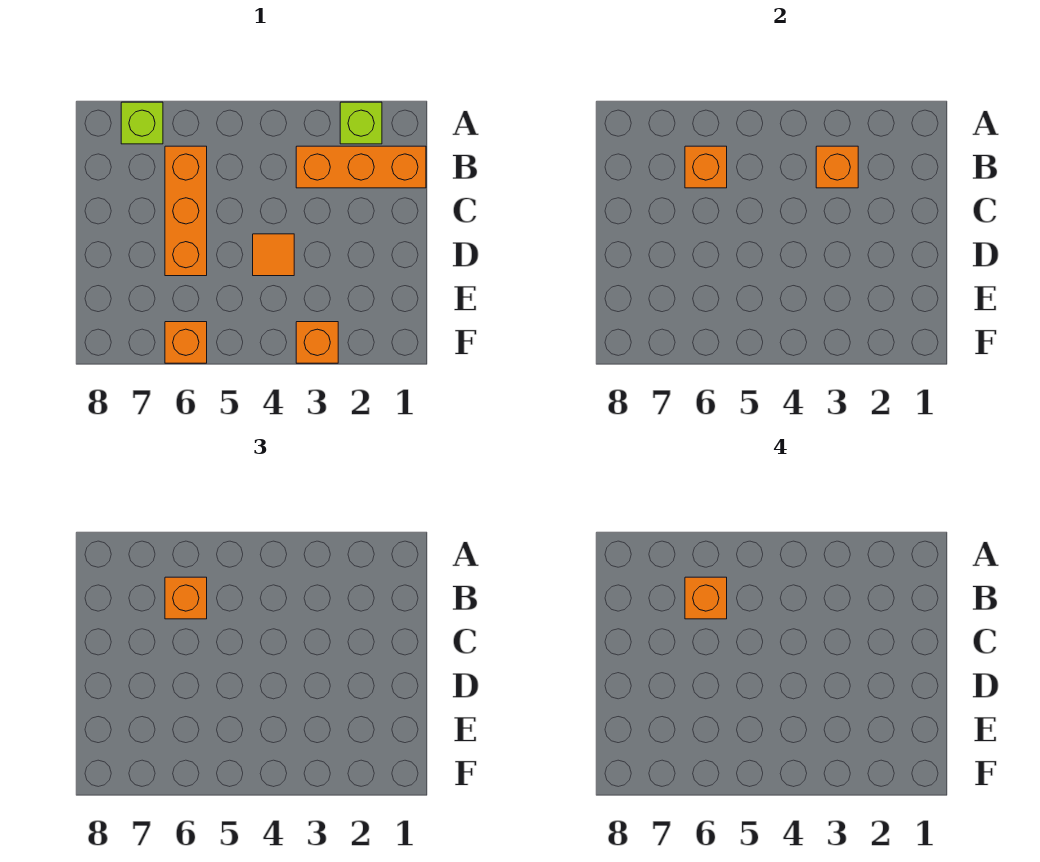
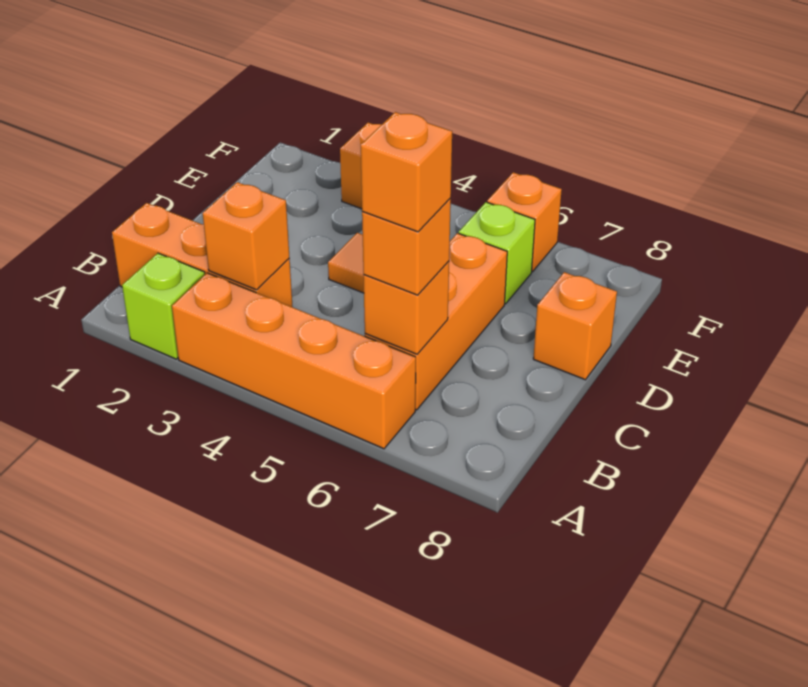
none -> orange brick A3:A6 level 1
lime brick A7 level 1 -> lime brick E6 level 1
none -> orange brick D8 level 1

